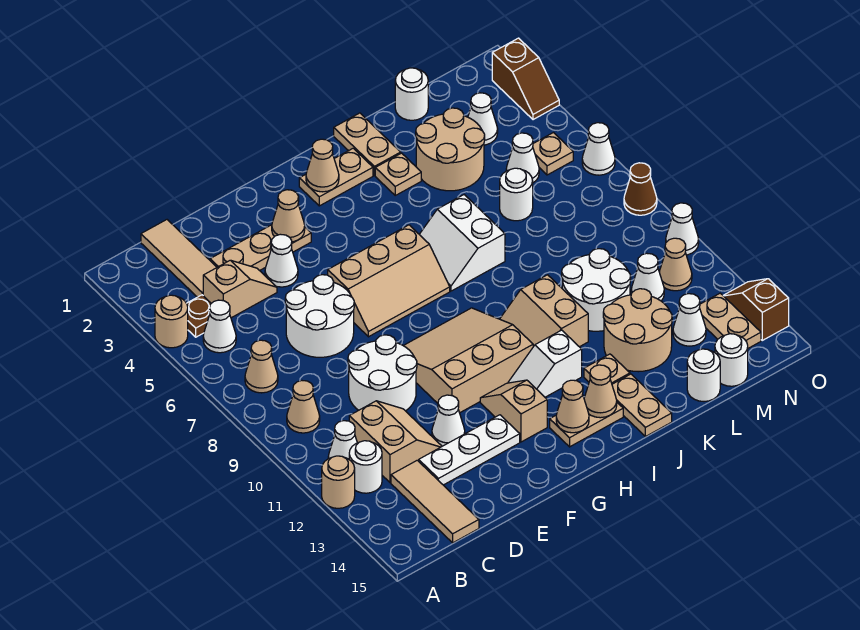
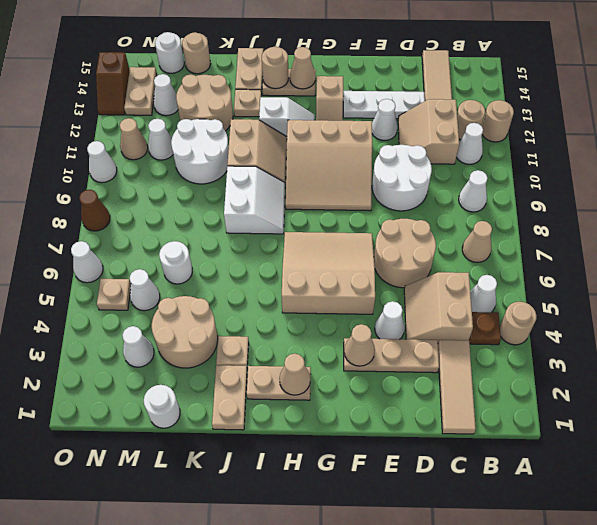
tan cone B9 level 1 -> white cone B9 level 1
white round brick B12 level 1 -> tan round brick B12 level 1
tan slope C4:D4 level 1 top C -> tan slope C4:D5 level 1 top C
white round brick D6:E7 level 1 -> tan round brick D6:E7 level 1
tan slope F6:H7 level 1 top 6 -> tan slope F5:H7 level 1 top 5
white slope I6:J7 level 1 top J -> white slope I8:J9 level 1 top J
tan cone I14 level 2 -> tan round brick I14 level 2
white round brick L15 level 1 -> tan round brick L15 level 1
brown slope O2:O3 level 1 top 2 -> none

